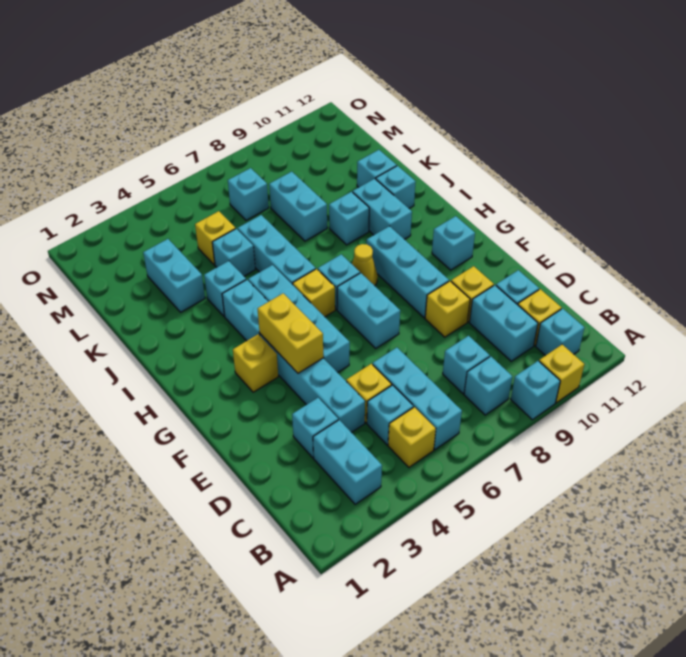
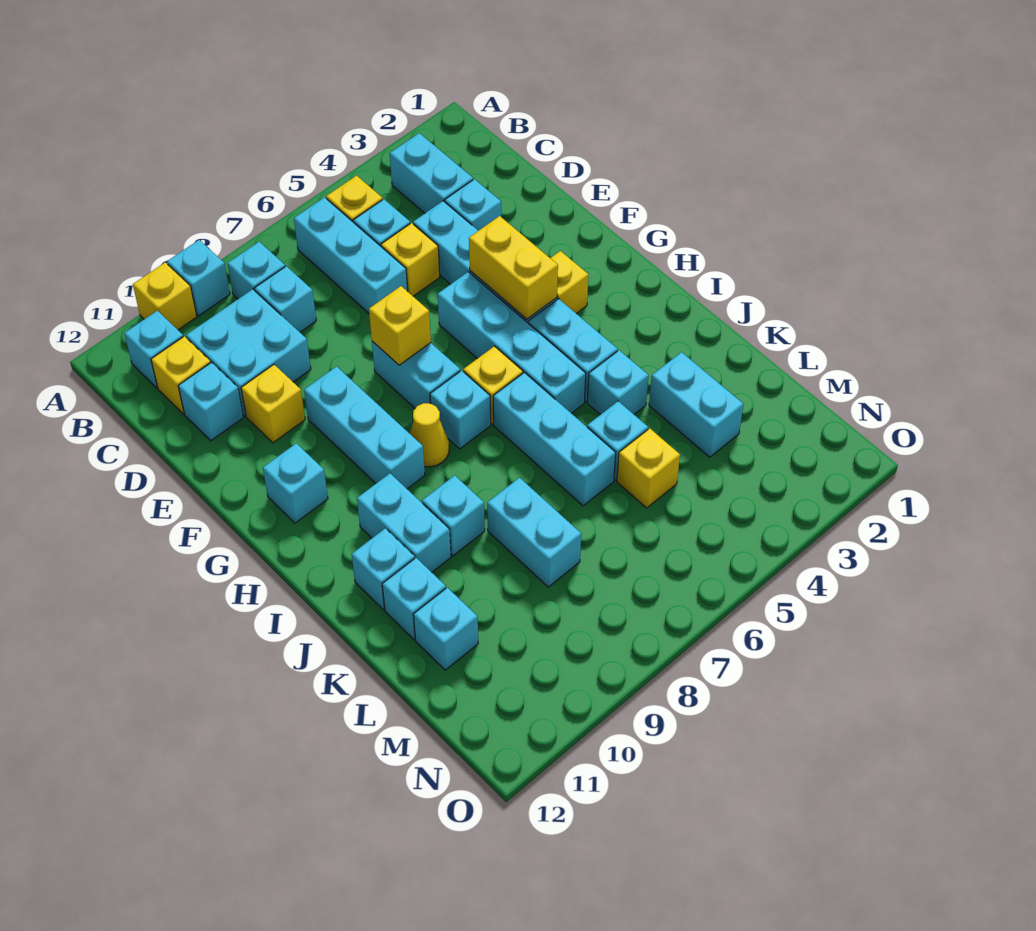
cyan brick C10:D10 level 1 -> cyan brick C9:D10 level 1
yellow brick E9 level 1 -> yellow brick F7 level 2
cyan brick M7 level 1 -> cyan brick L11 level 1

